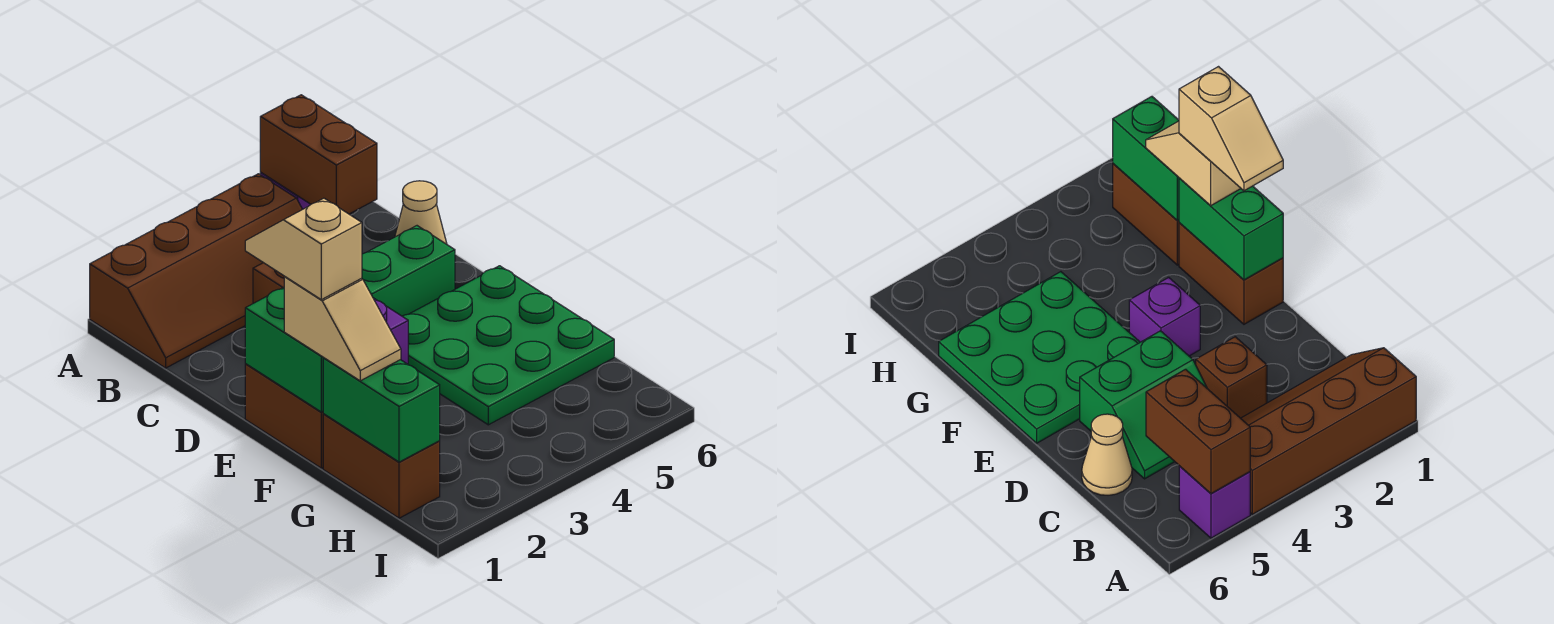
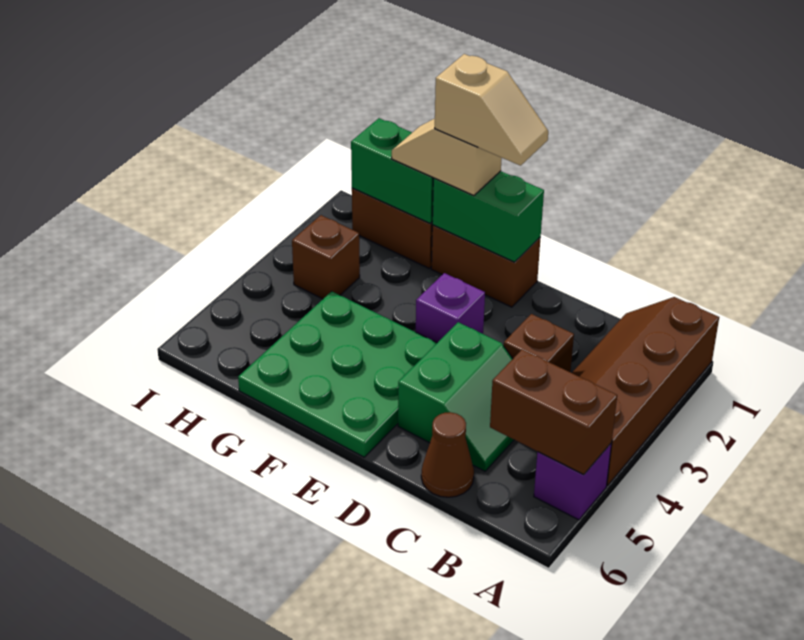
tan cone C6 level 1 -> brown cone C6 level 1
none -> brown brick H3 level 1

